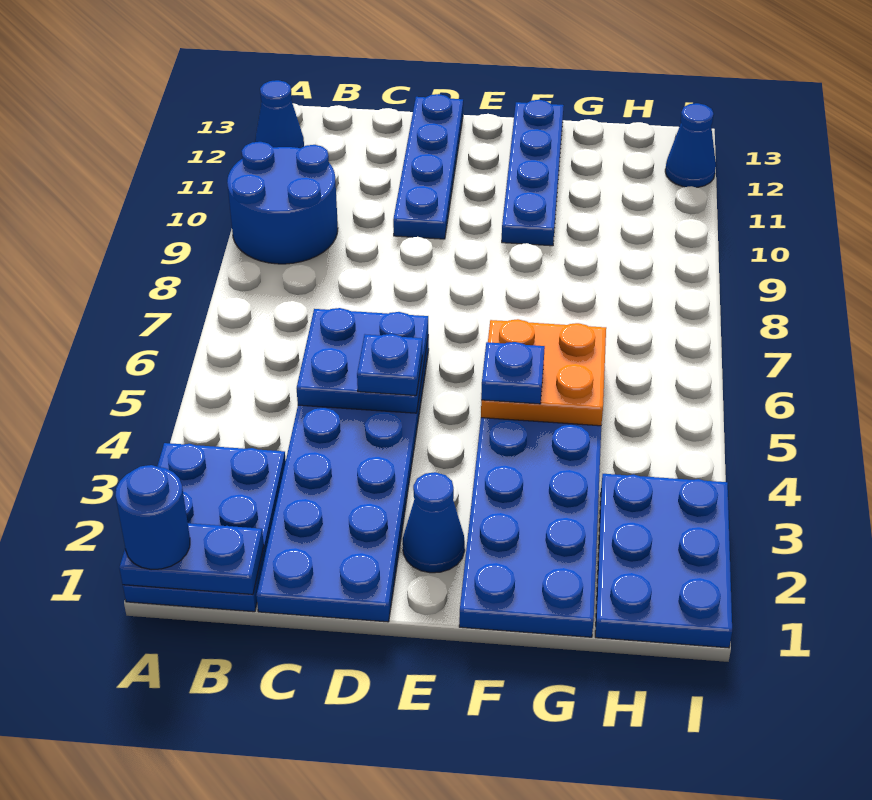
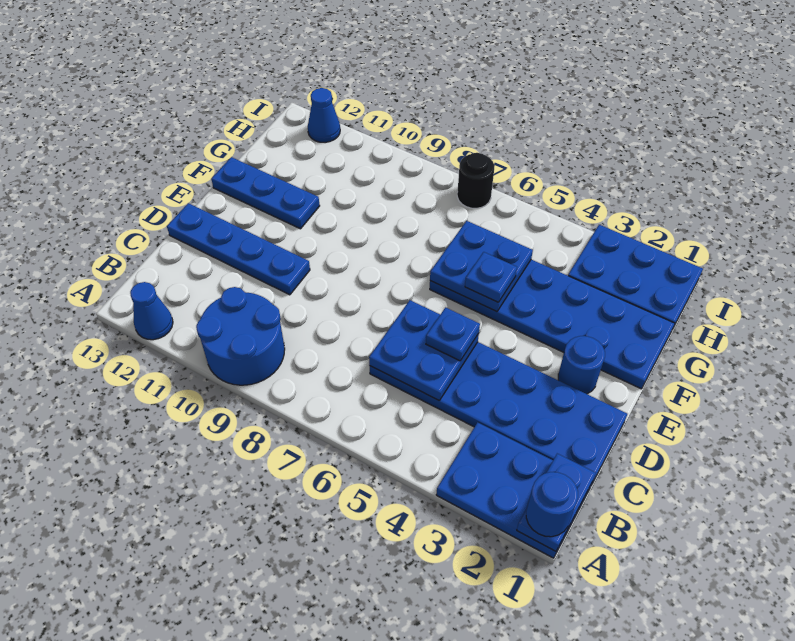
blue cone E2 level 1 -> blue round brick E2 level 1
orange plate F5:G6 level 2 -> blue plate F5:G6 level 2
blue plate F10:F13 level 1 -> blue plate F11:F13 level 1
none -> black round brick I7 level 1

